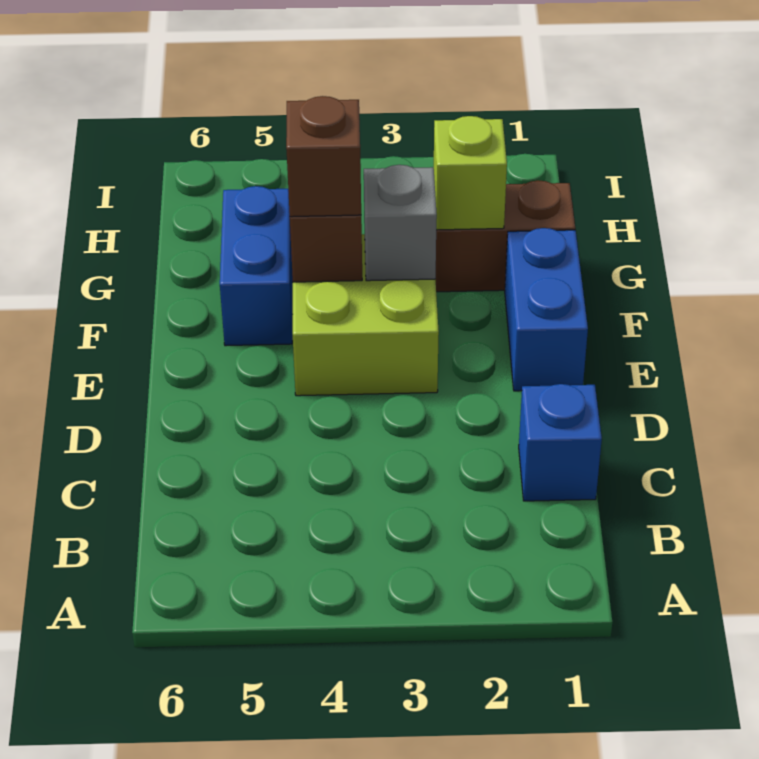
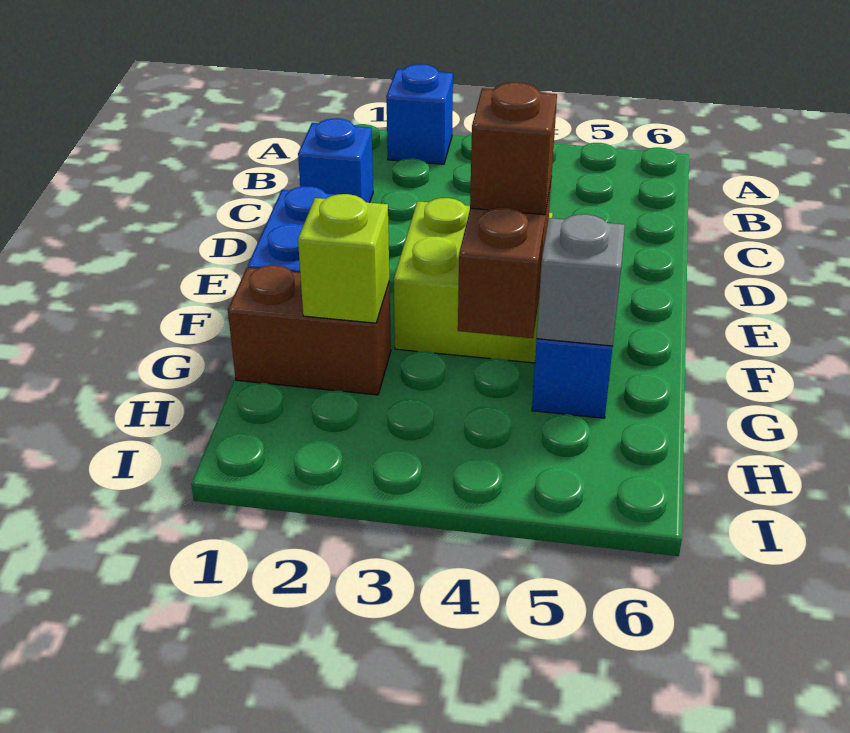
none -> blue brick A2 level 1
grey brick F3 level 2 -> grey brick G5 level 2

